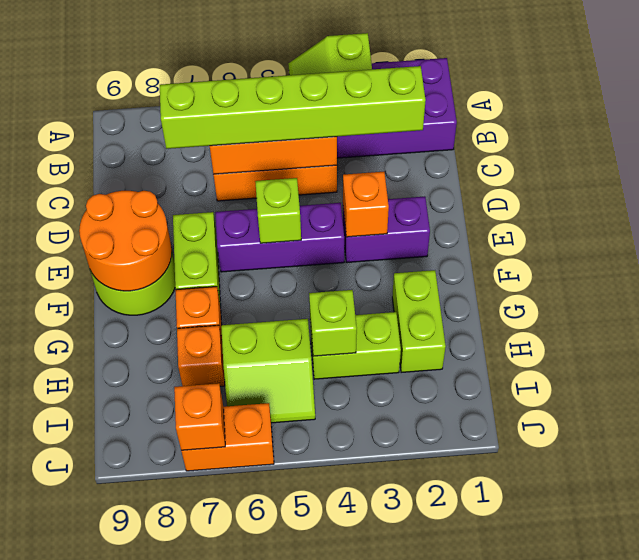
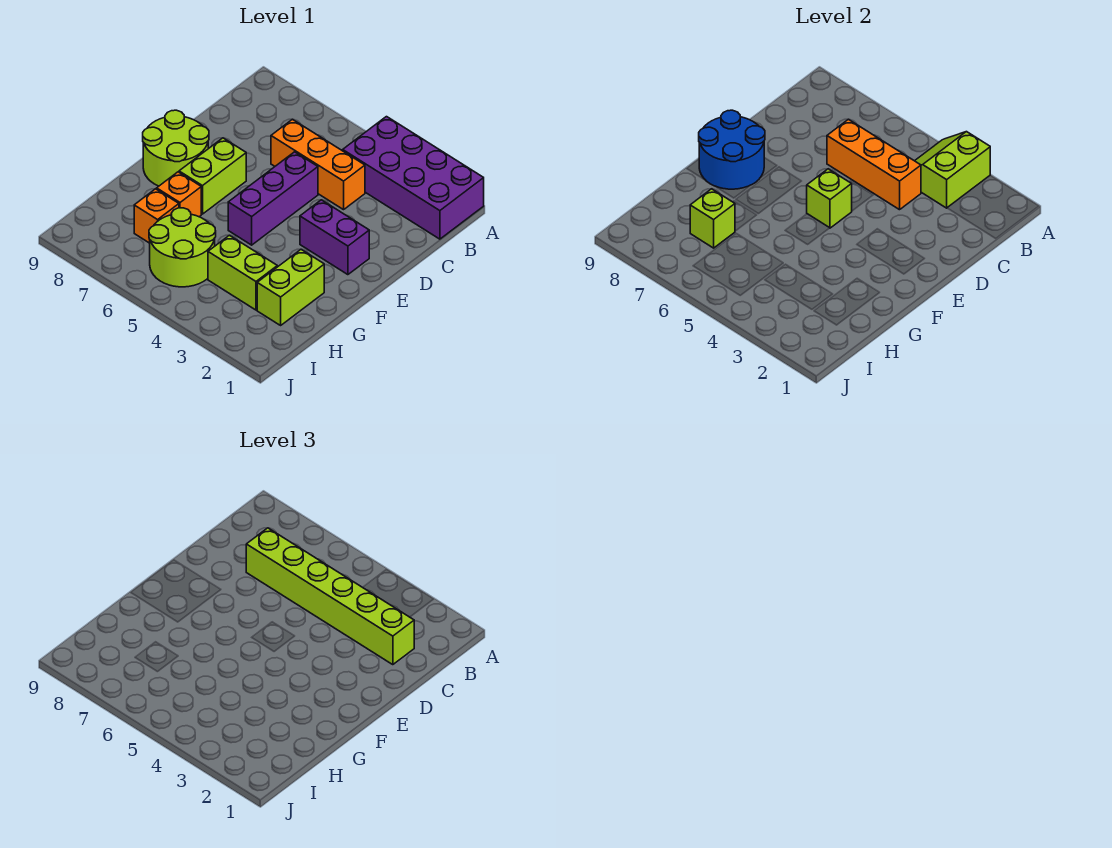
orange brick E3 level 2 -> none
purple brick E4:E6 level 1 -> purple brick D5:F5 level 1
orange round brick E8:F9 level 2 -> blue round brick E8:F9 level 2
lime brick H4 level 2 -> lime brick H7 level 2
lime slope H5:I6 level 1 top H -> lime round brick H5:I6 level 1
orange brick J6:J7 level 1 -> none
orange brick J7 level 2 -> none

